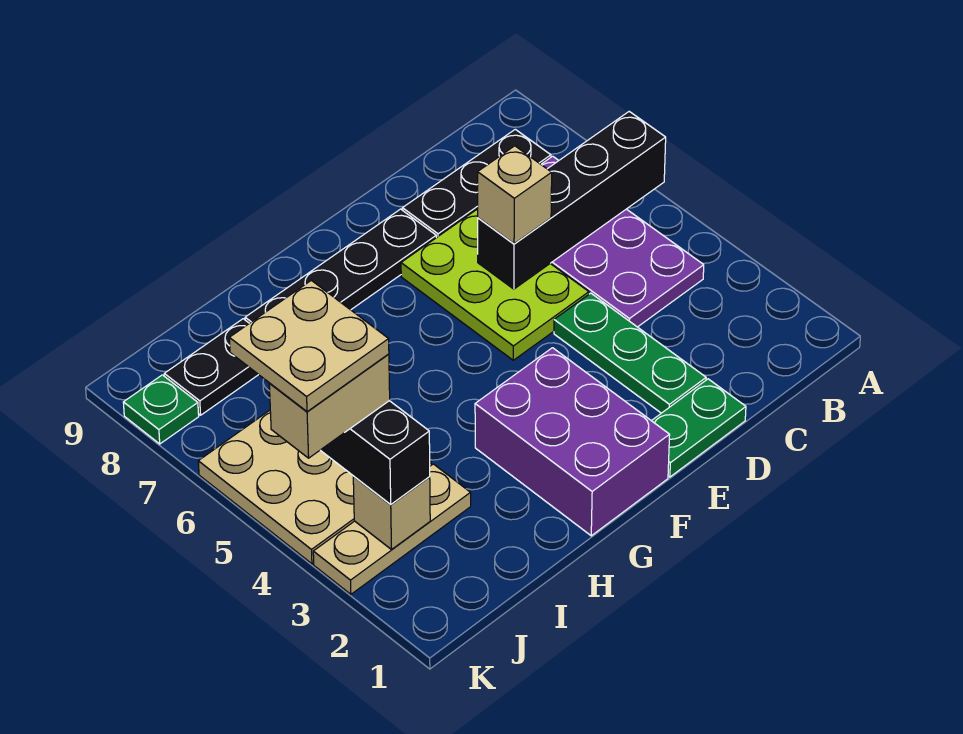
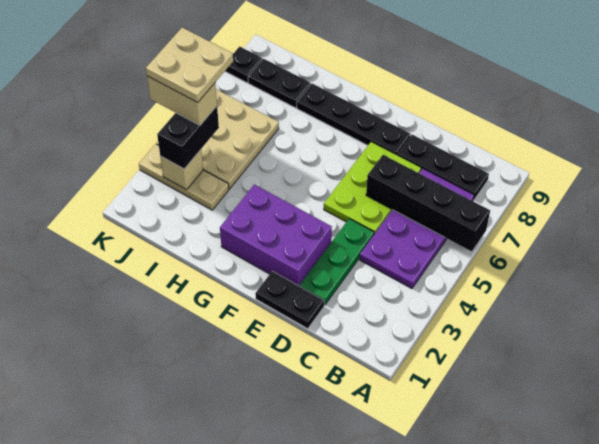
green plate D1:E1 level 1 -> black plate D1:E1 level 1
tan brick D6 level 3 -> none
purple brick F1:G3 level 1 -> purple brick E2:G3 level 1
green plate K8 level 1 -> black plate K8 level 1

